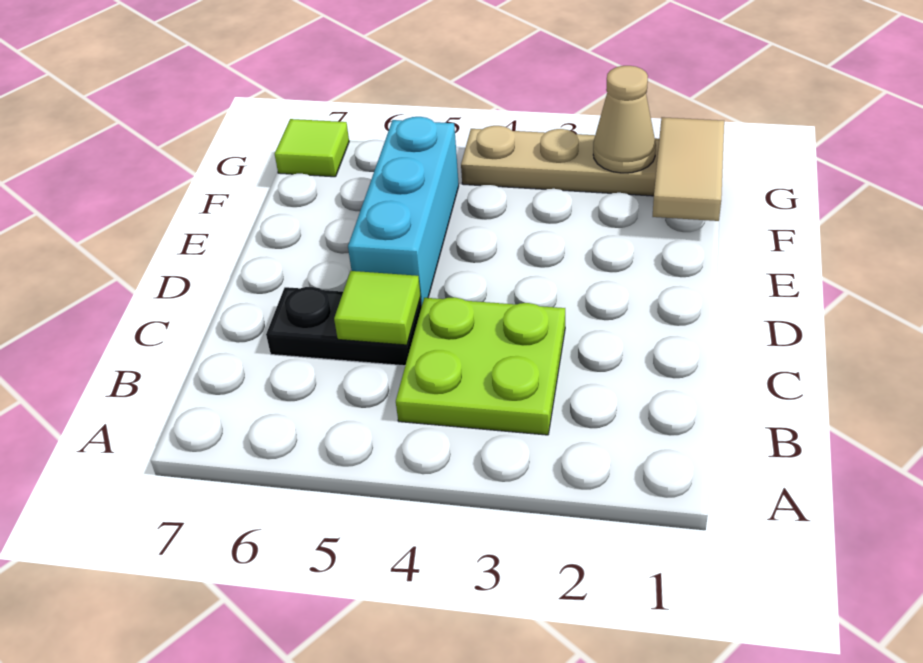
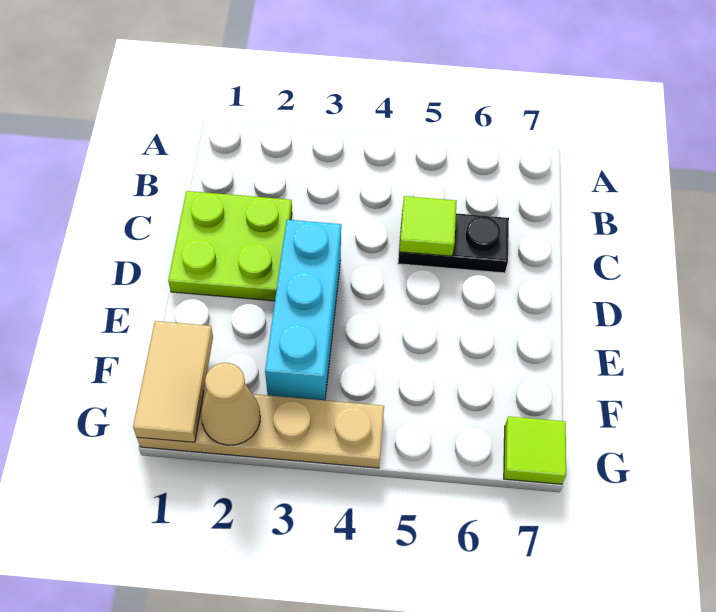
lime plate B3:C4 level 1 -> lime plate C1:D2 level 1
cyan brick D5:F5 level 1 -> cyan brick D3:F3 level 1

